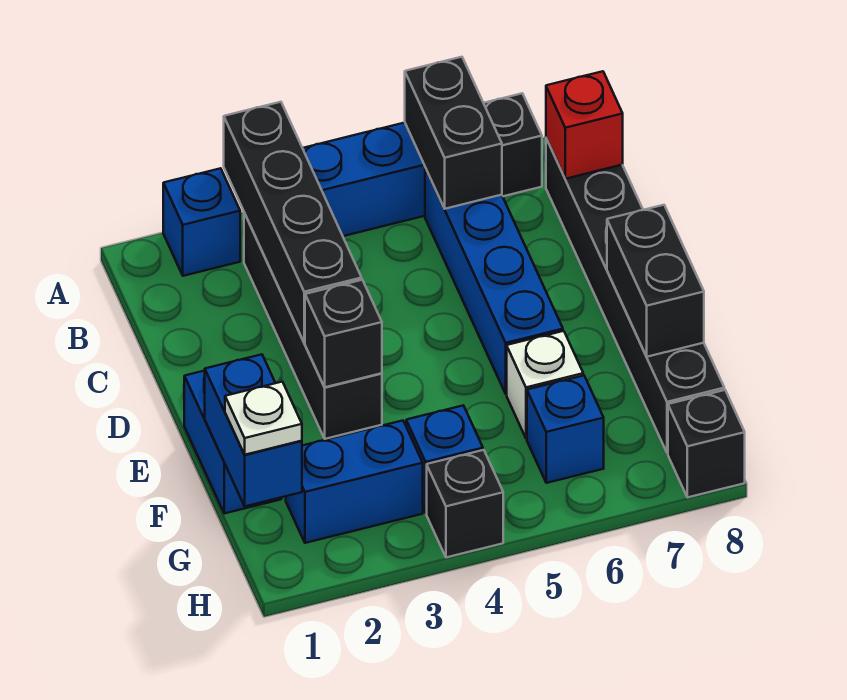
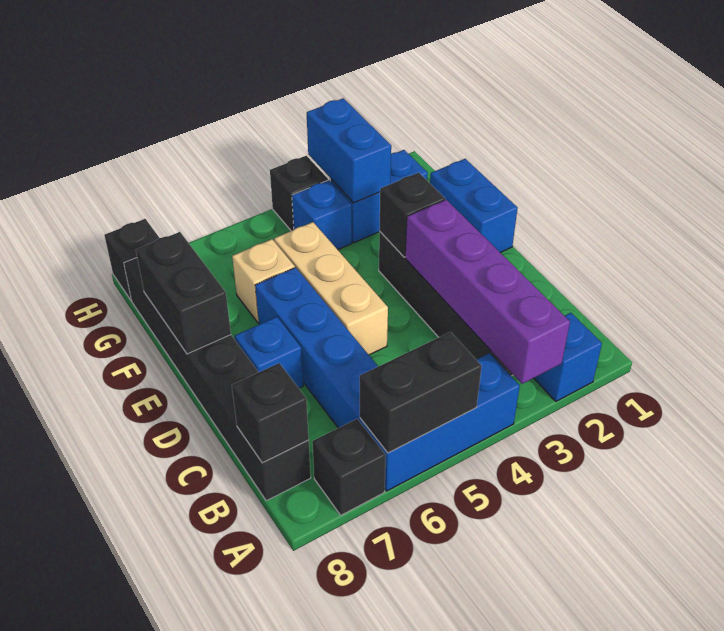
black brick A3:D3 level 2 -> purple brick A3:D3 level 2
black brick A6:B6 level 2 -> black brick A5:A6 level 2
red brick B8 level 2 -> black brick B8 level 2
none -> tan brick D5:F5 level 1
blue brick F1:G1 level 2 -> blue brick G3:H3 level 2
white brick F6 level 1 -> tan brick F6 level 1
white plate G1 level 3 -> none
blue brick G6 level 1 -> blue brick D7 level 1

